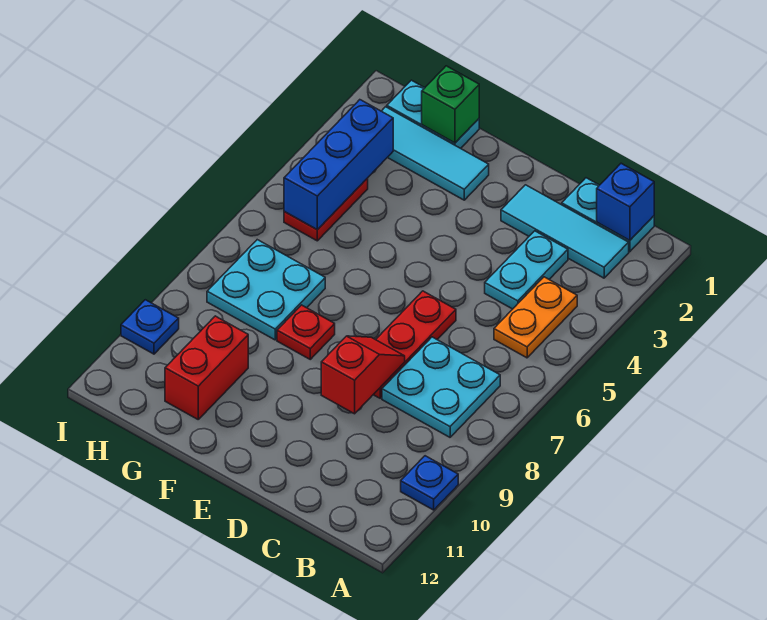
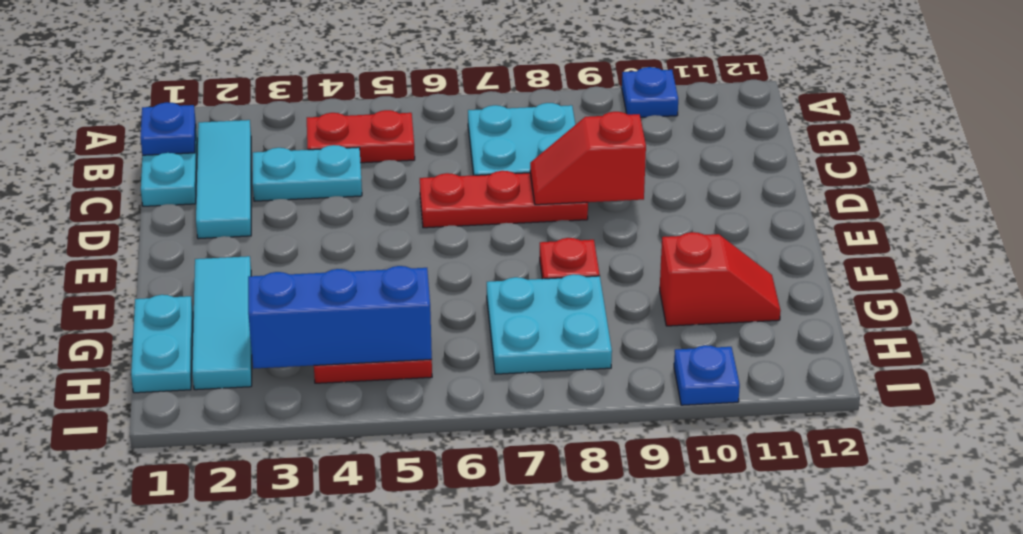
blue brick B1 level 2 -> blue plate B1 level 2
orange plate B4:B5 level 1 -> red plate B4:B5 level 1
green brick G1 level 2 -> none
red brick G10:G11 level 1 -> red slope G10:G11 level 1 top 10

